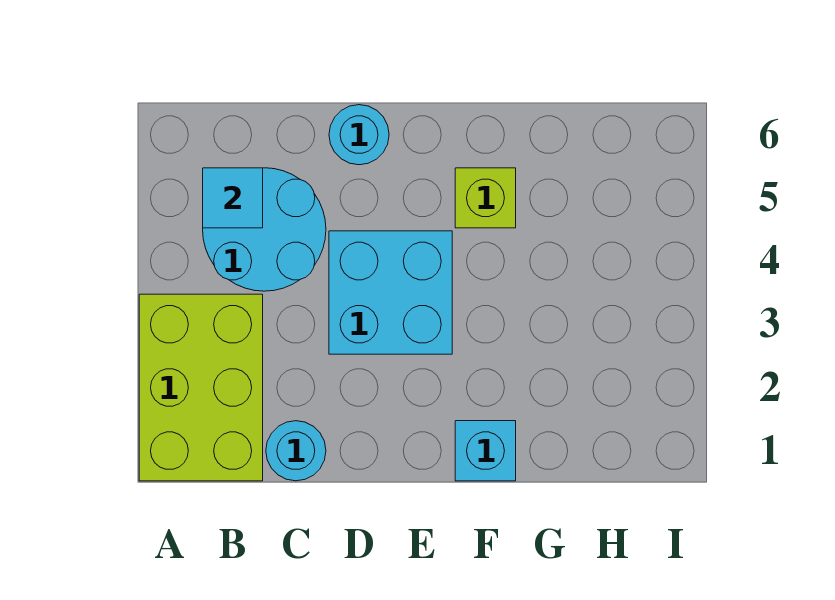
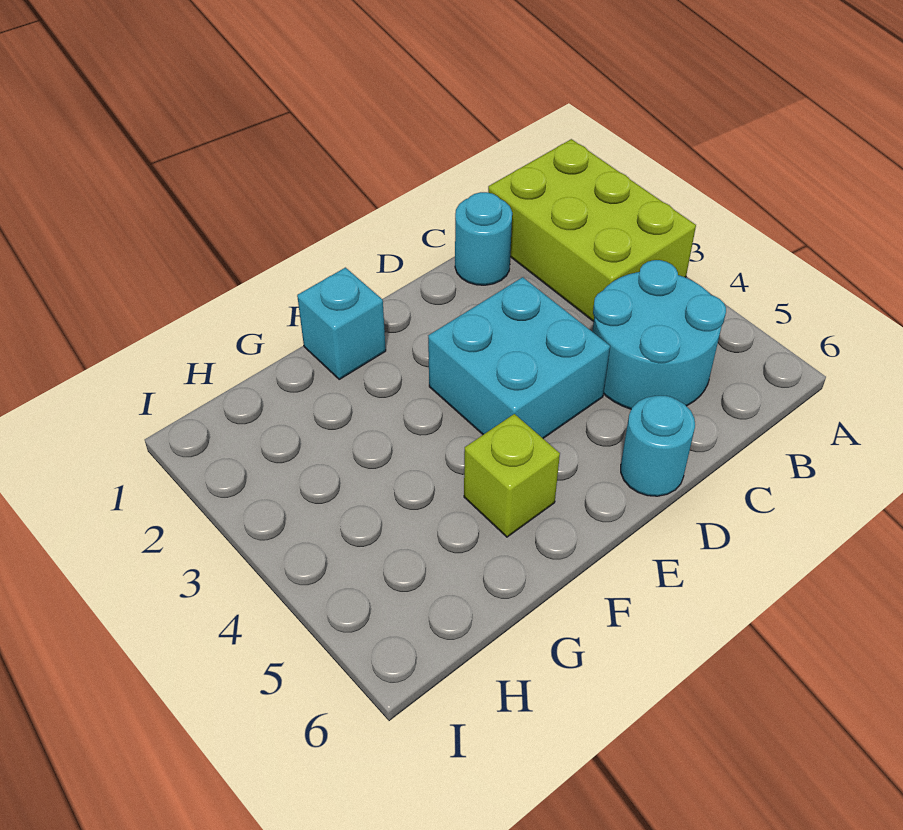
cyan tile B5 level 2 -> none

